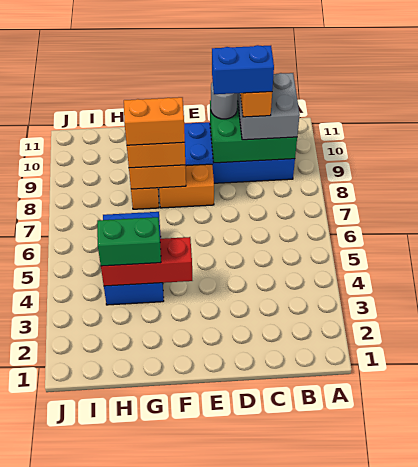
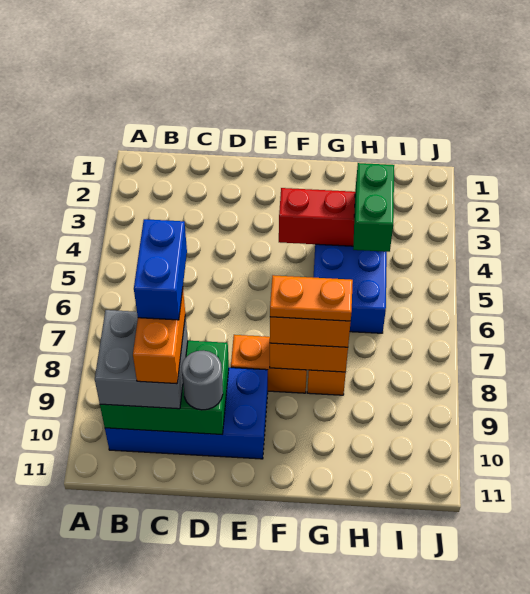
blue brick C9:D9 level 5 -> blue brick C8:C9 level 5
orange brick F8:G8 level 4 -> orange plate F8:G8 level 4
green brick G4:H4 level 3 -> green brick H4:H5 level 3

